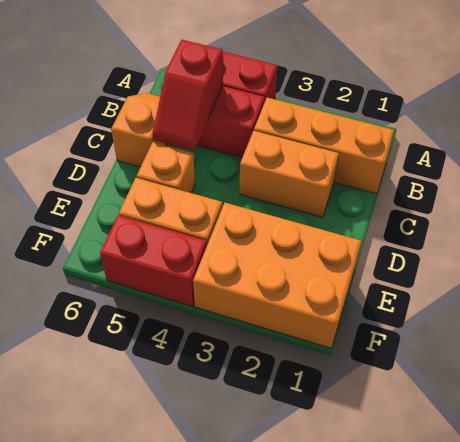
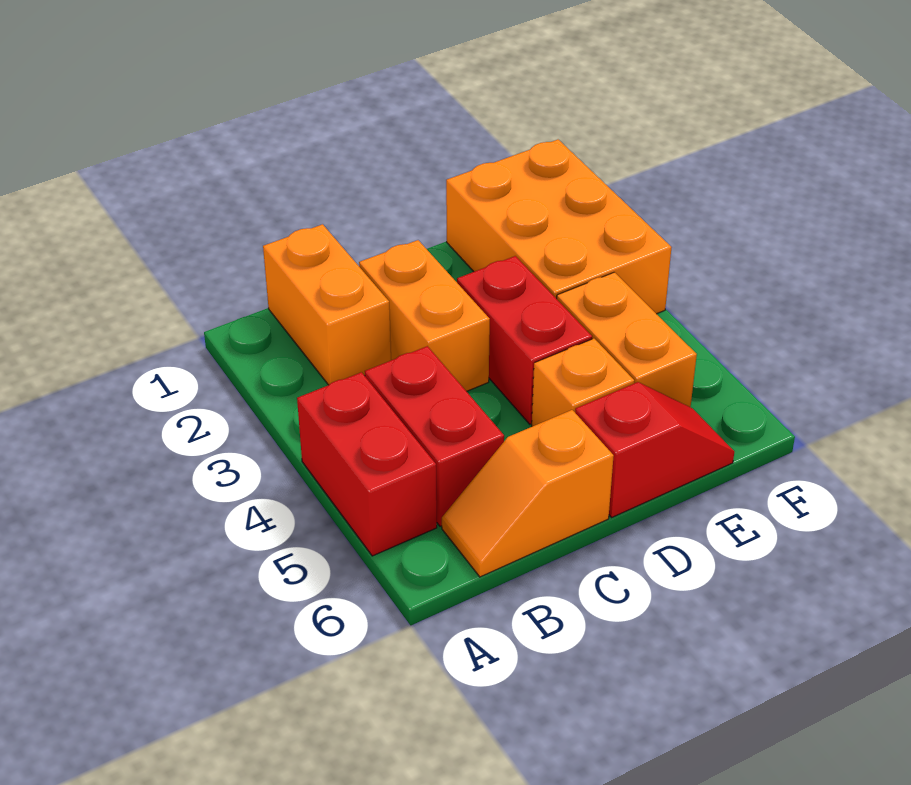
orange brick B1:B3 level 1 -> orange brick B1:B2 level 1
red slope B5:C5 level 2 top B -> red slope D6:E6 level 1 top D
red brick F4:F5 level 1 -> red brick D3:D4 level 1

